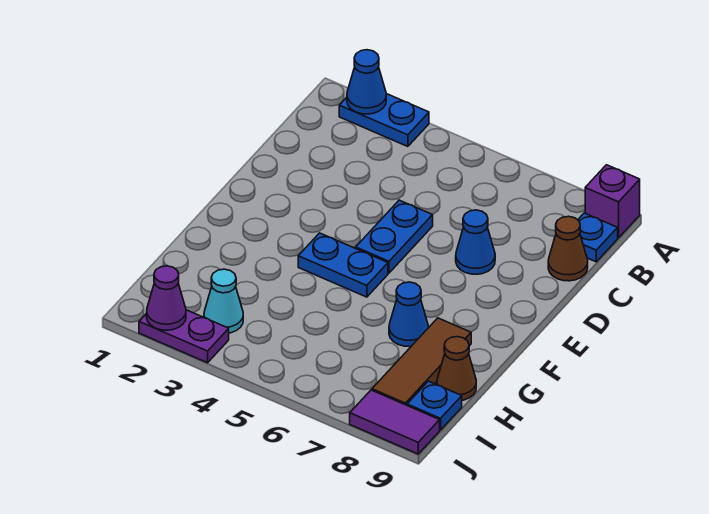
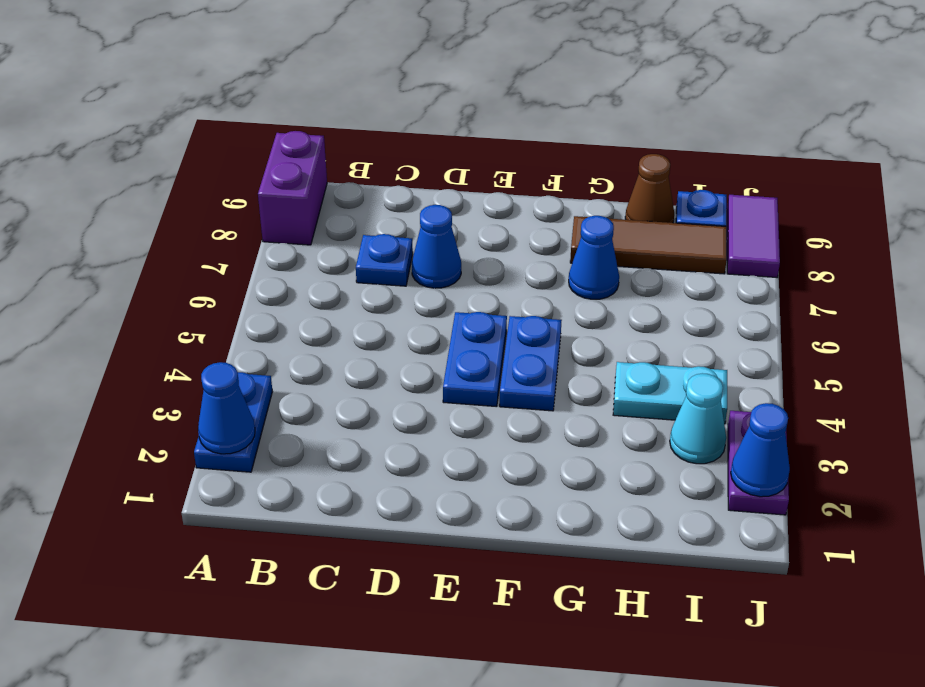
purple brick A9 level 1 -> purple brick A8:A9 level 1
blue plate B9 level 1 -> blue plate C7 level 1
brown cone C9 level 1 -> none
blue plate D5:E5 level 1 -> blue plate E4:E5 level 1
none -> cyan plate H4:I4 level 1
purple cone J2 level 2 -> blue cone J2 level 2

